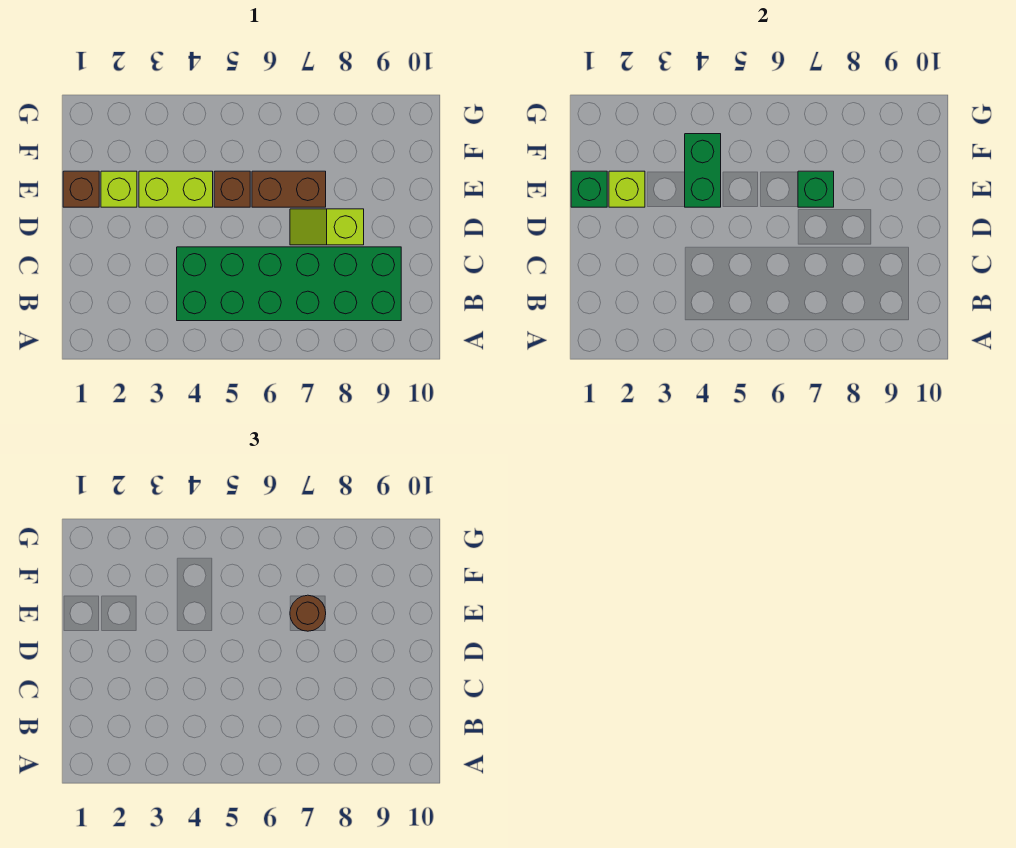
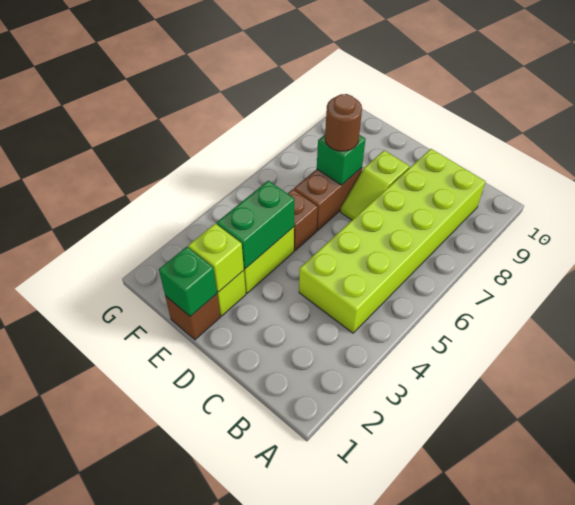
green brick B4:C9 level 1 -> lime brick B4:C9 level 1
green brick E4:F4 level 2 -> green brick E3:E4 level 2

